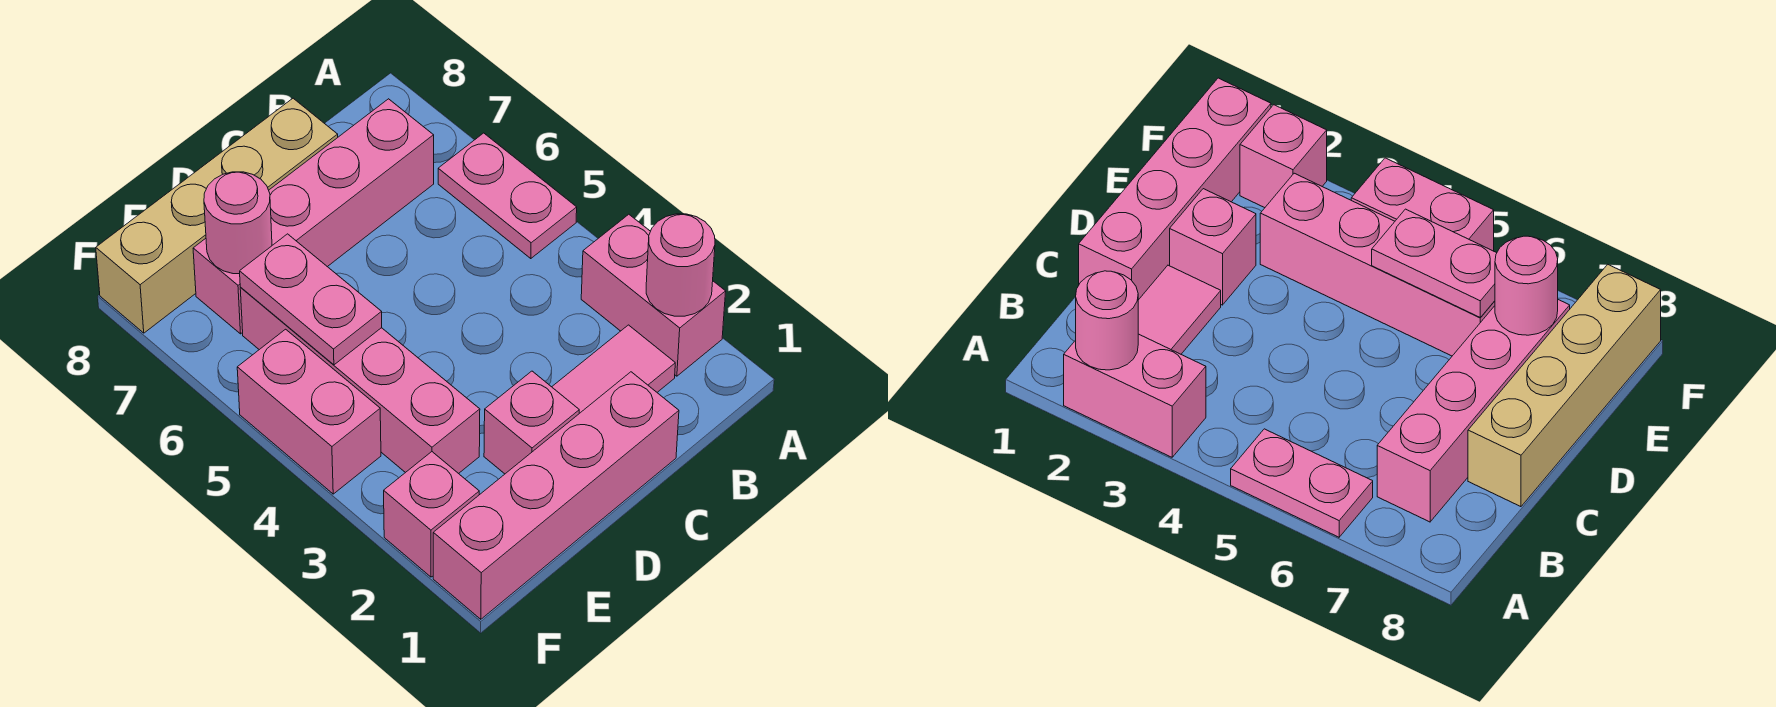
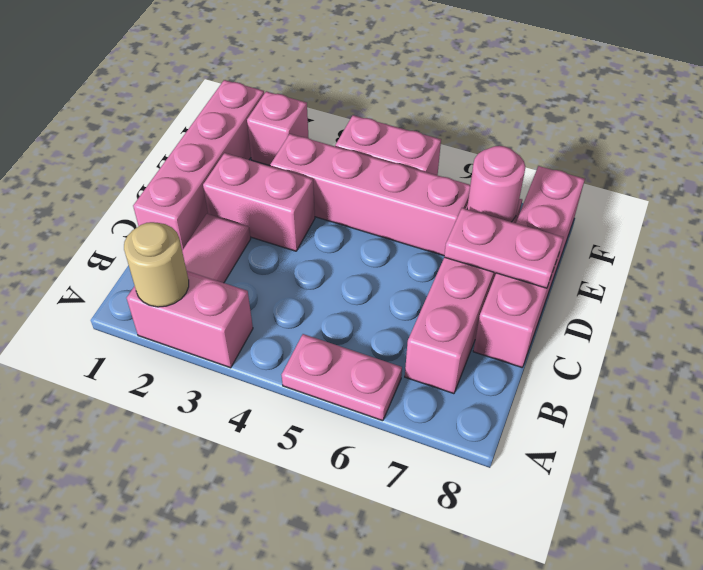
pink round brick A2 level 2 -> tan round brick A2 level 2
tan brick C8:F8 level 1 -> pink brick C8:F8 level 1
pink brick D2 level 1 -> pink brick D2:D3 level 1
pink plate E5:E6 level 2 -> pink plate D7:D8 level 2

